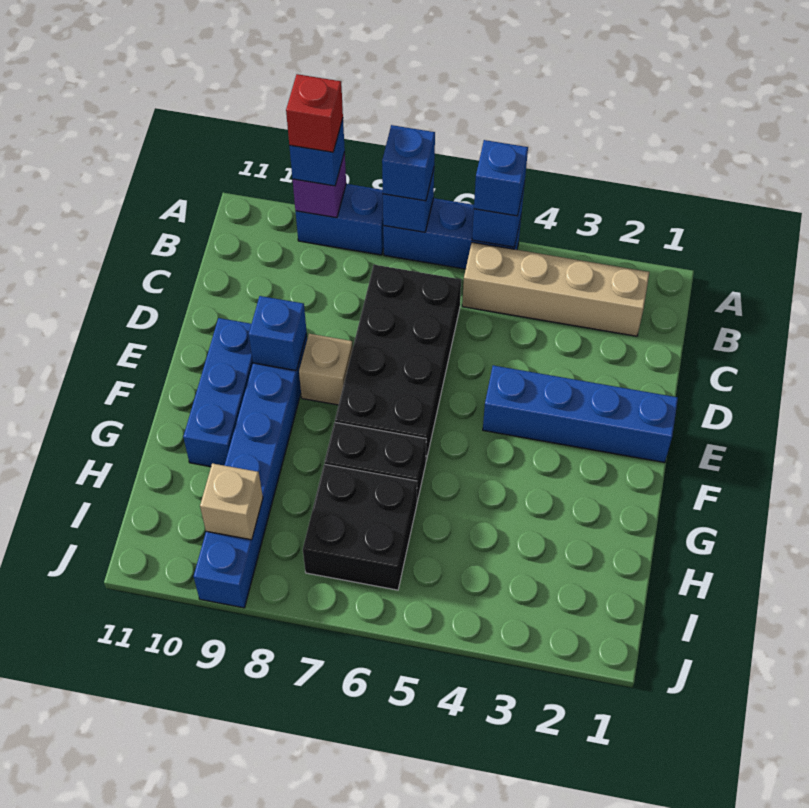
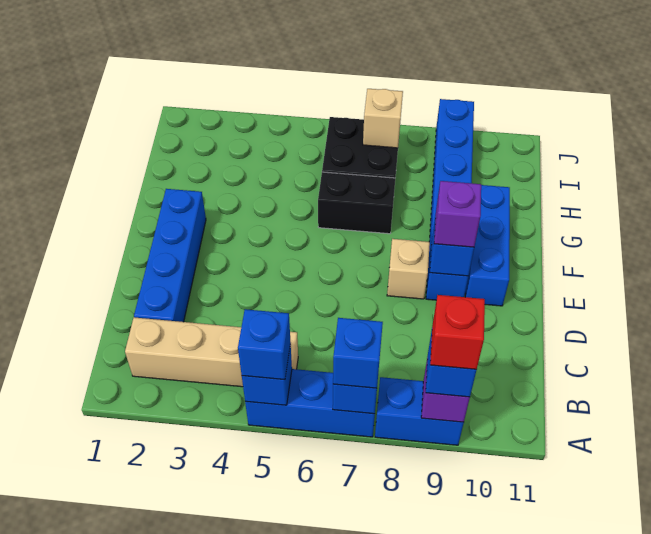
black brick C6:F7 level 1 -> none
blue brick E1:E4 level 1 -> blue brick C2:F2 level 1
none -> purple brick E9 level 3
tan brick I9 level 2 -> tan brick I7 level 2

